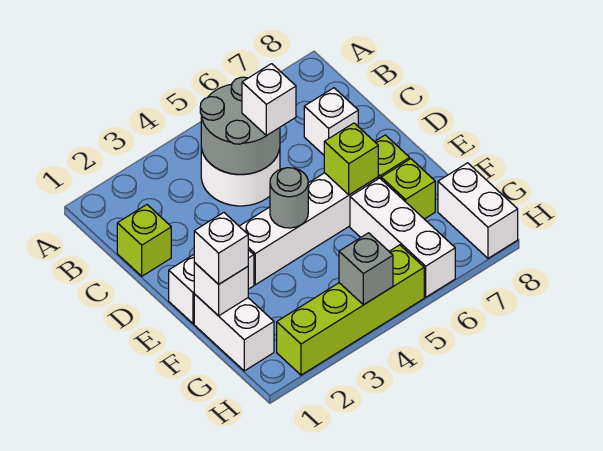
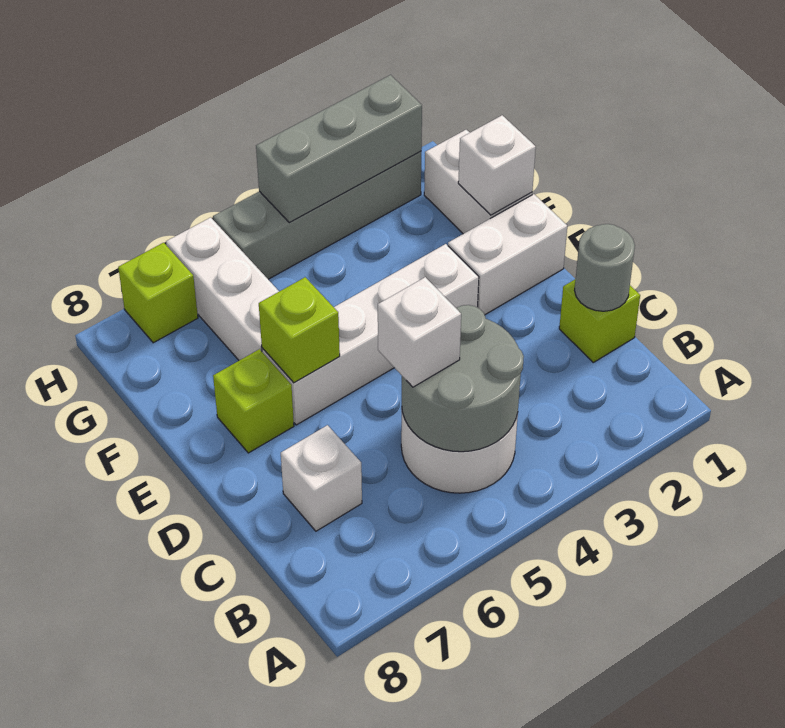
grey round brick E4 level 2 -> grey round brick C1 level 2
white brick F1 level 3 -> none
lime brick F7 level 1 -> lime brick H7 level 1
white brick G8:H8 level 1 -> none
lime brick H2:H5 level 1 -> grey brick H2:H5 level 1
grey brick H4 level 2 -> grey brick H2:H4 level 2

